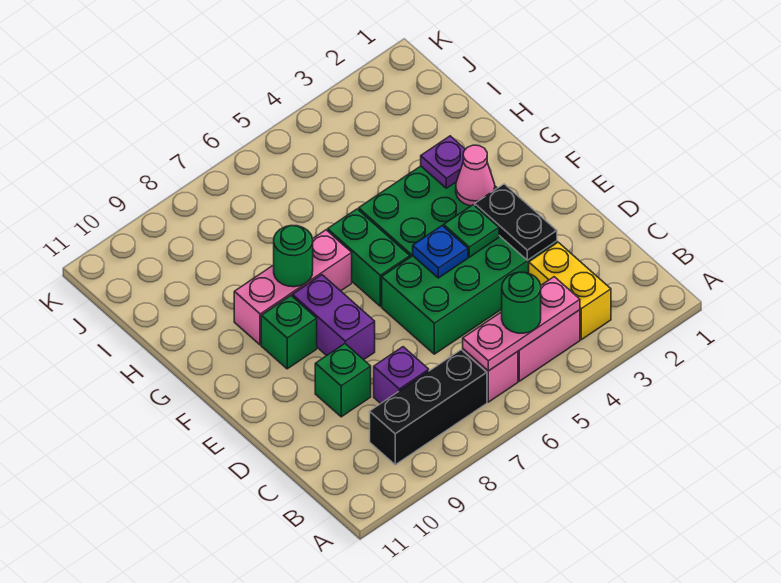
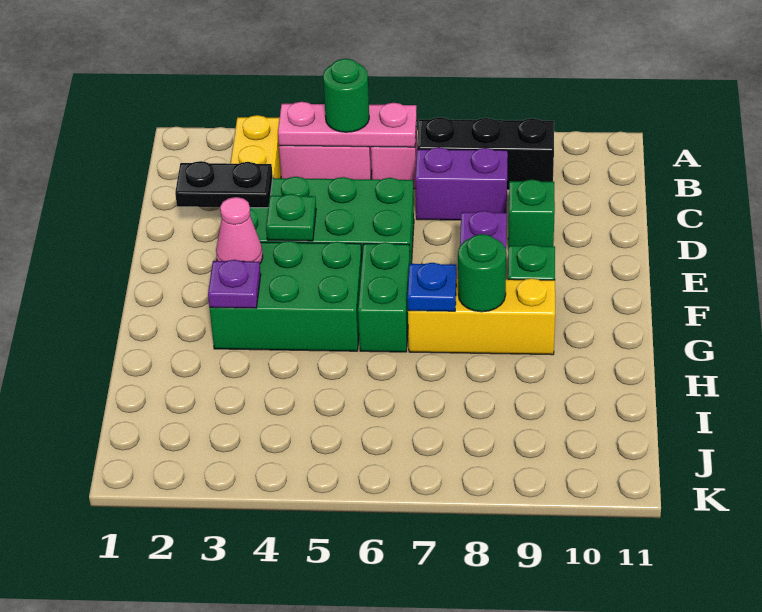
purple brick C8 level 1 -> purple brick C7:C8 level 1
black plate D3:E3 level 2 -> black plate D2:D3 level 2
blue plate E5 level 2 -> blue plate G7 level 2
pink brick G7:G9 level 1 -> yellow brick G7:G9 level 1

